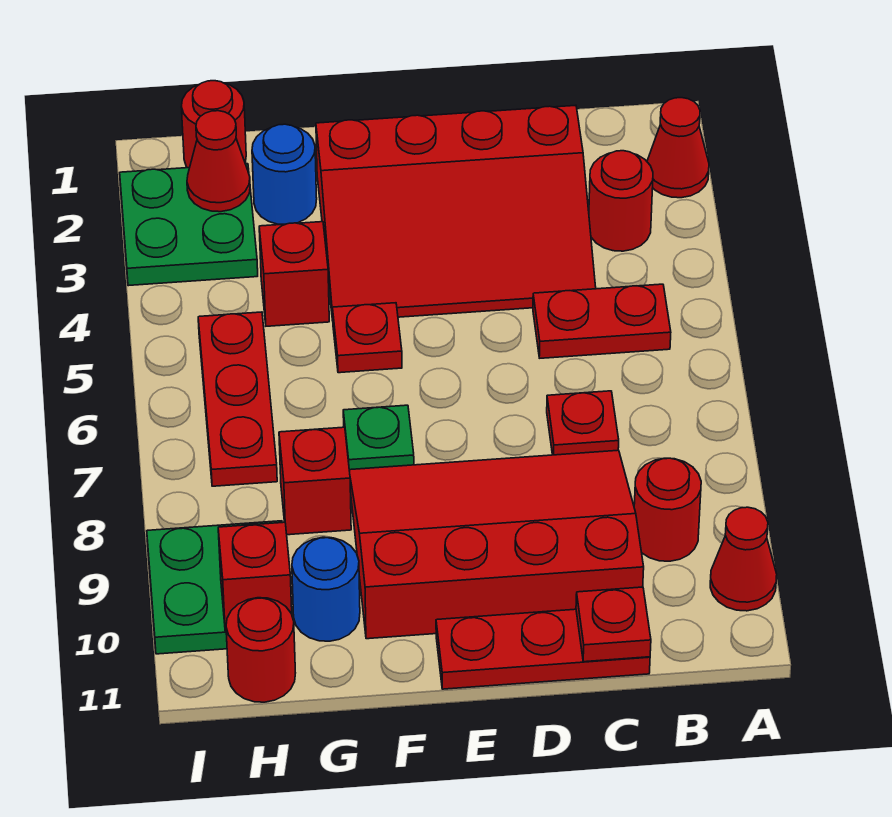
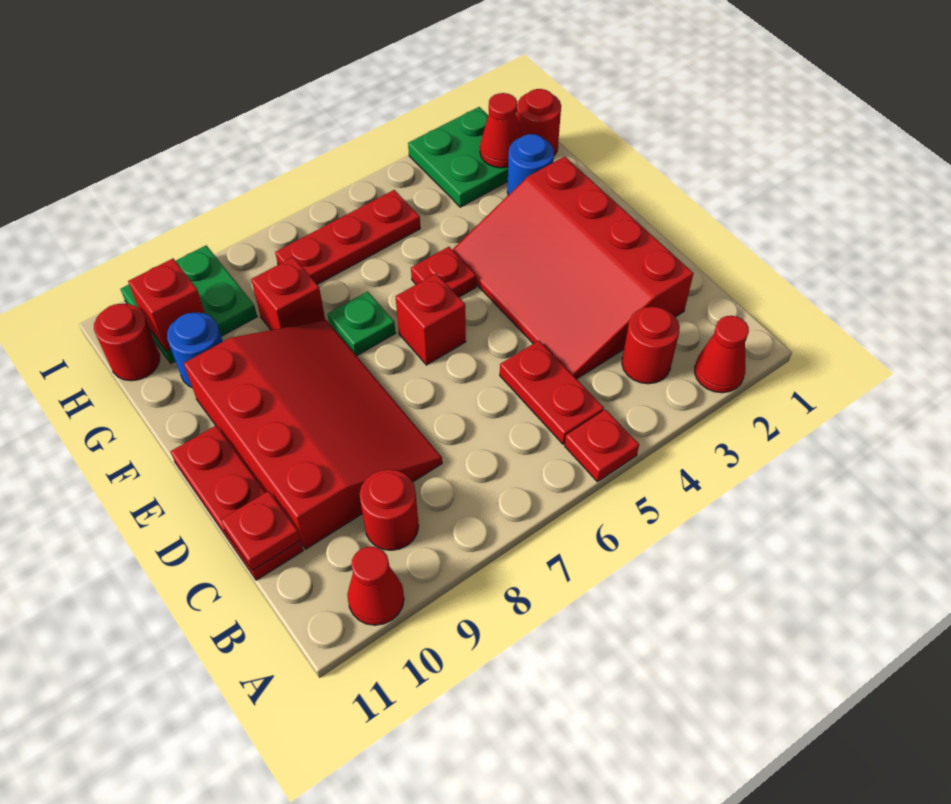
red plate C7 level 1 -> red plate A5 level 1
red brick G4 level 1 -> red brick E6 level 1

